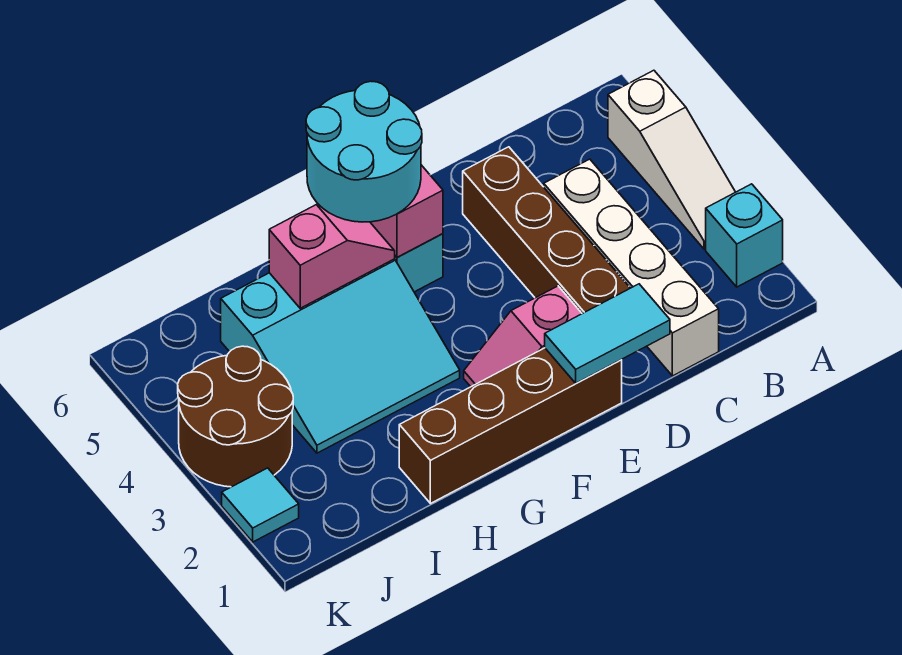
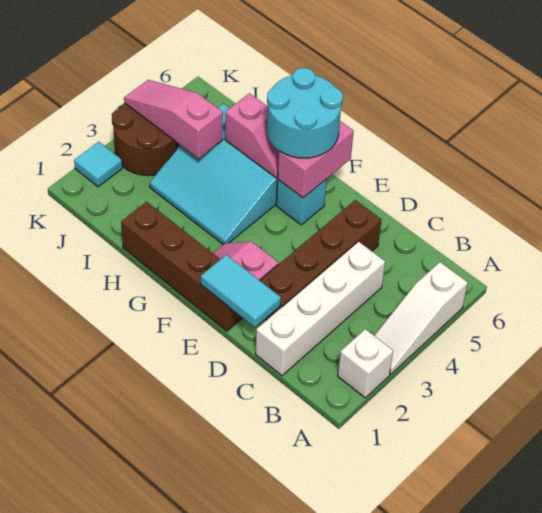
cyan brick A2 level 1 -> white brick A2 level 1
none -> pink slope I4:K4 level 2 top I

